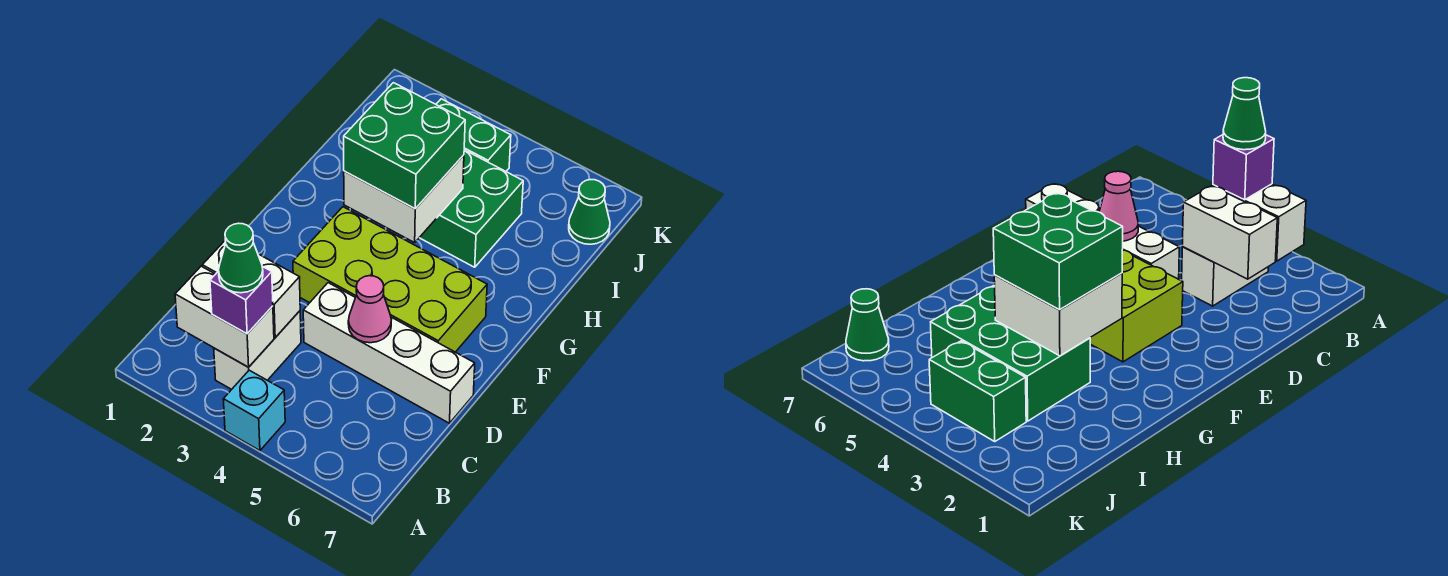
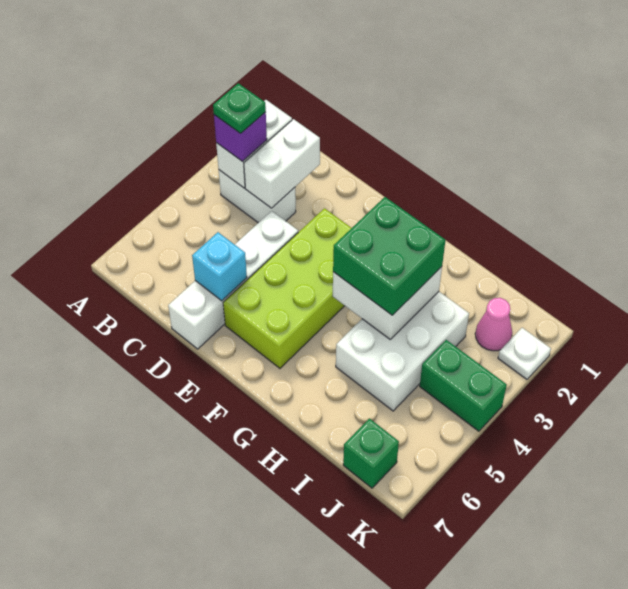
cyan brick A4 level 1 -> cyan brick D6 level 2
green cone B3 level 4 -> green plate B3 level 4
pink cone D5 level 2 -> pink cone J2 level 1
green brick H3:I5 level 1 -> white brick H3:I5 level 1
green brick J3:J4 level 1 -> green brick J4:K4 level 1
green cone J7 level 1 -> green brick J7 level 1
none -> white plate K2 level 1

